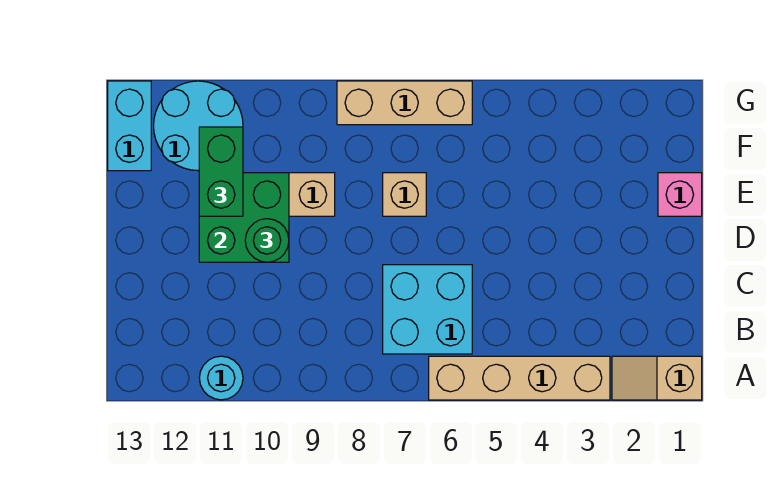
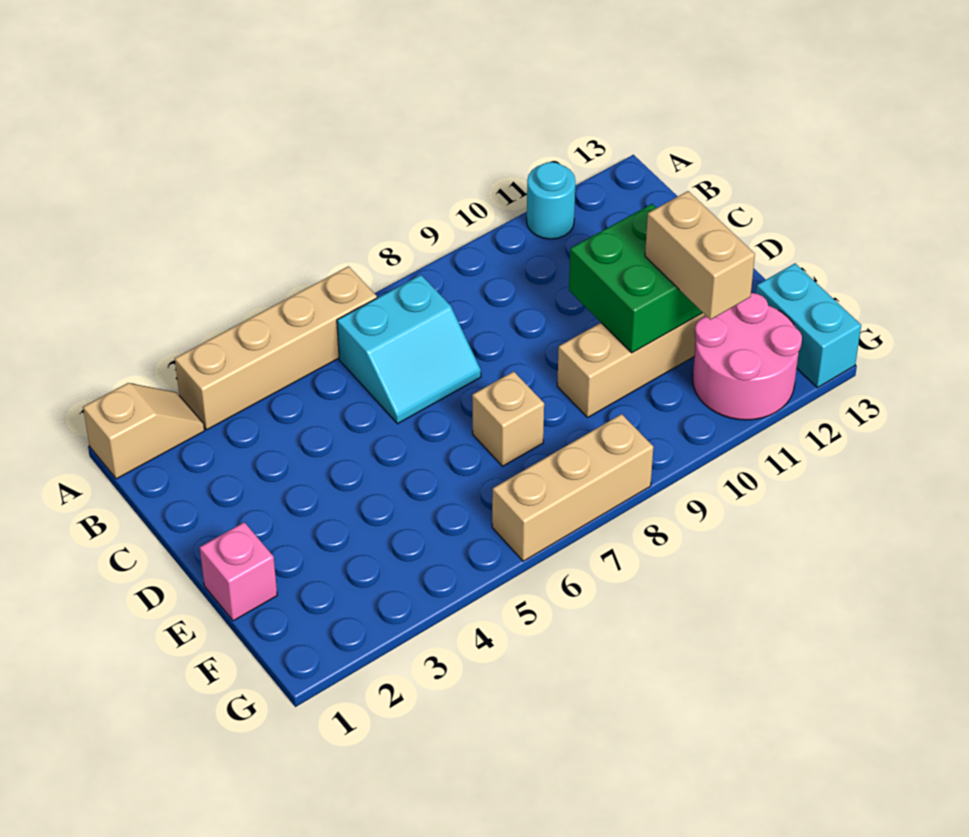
cyan brick B6:C7 level 1 -> cyan slope B6:C7 level 1 top B
green round brick D10 level 3 -> none
green brick E11:F11 level 3 -> tan brick E11:F11 level 3
cyan round brick F11:G12 level 1 -> pink round brick F11:G12 level 1

